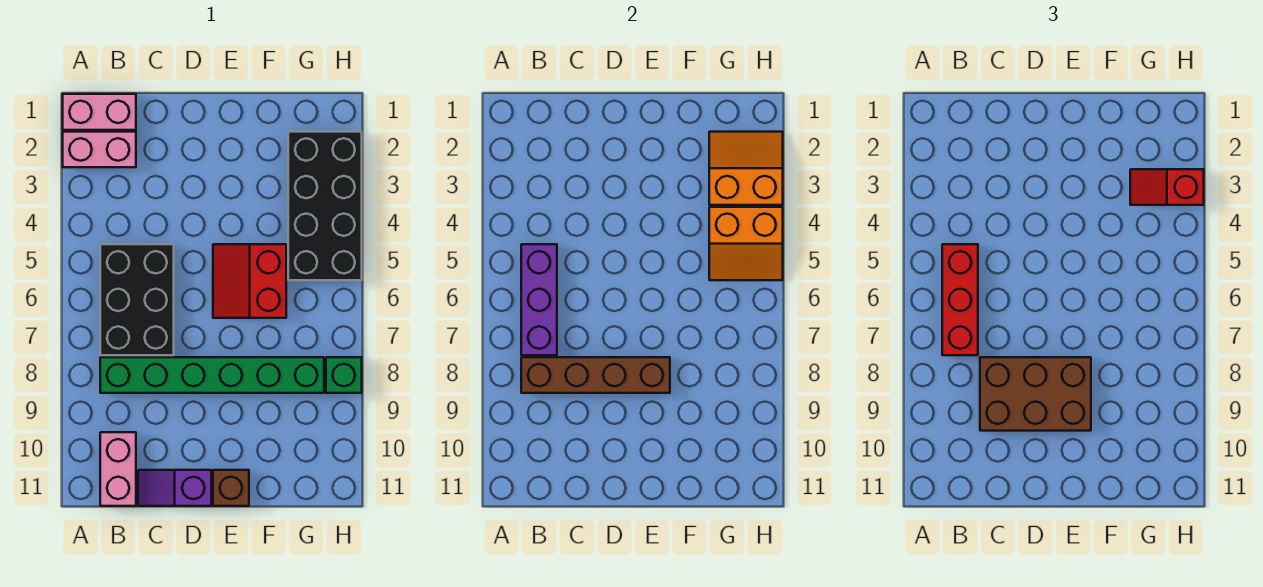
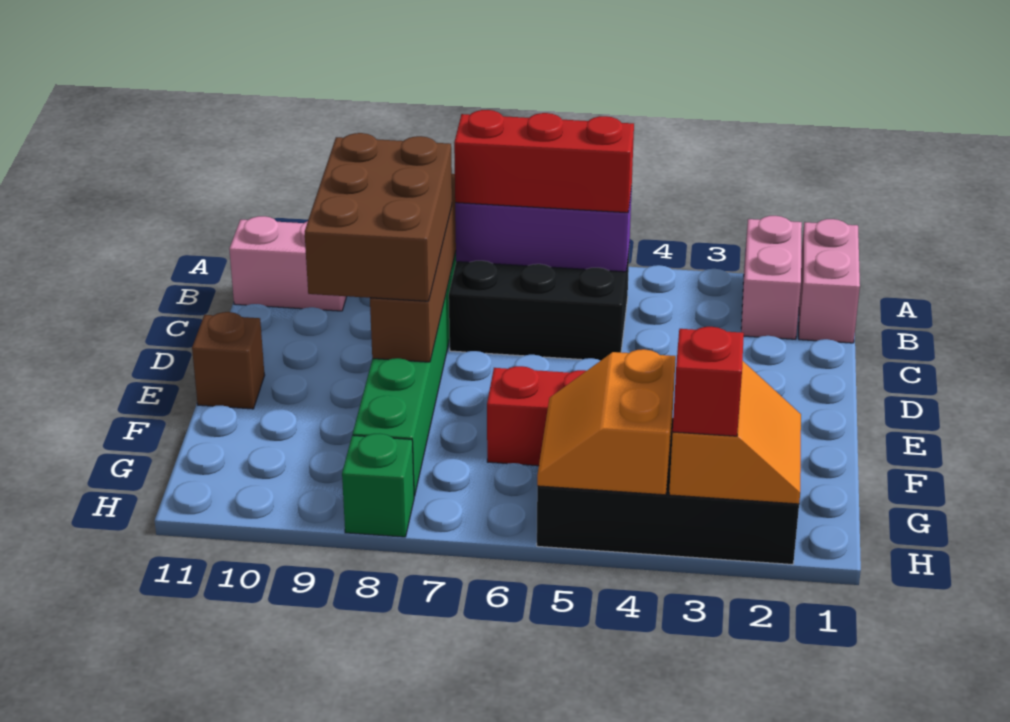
purple slope C11:D11 level 1 top D -> none

